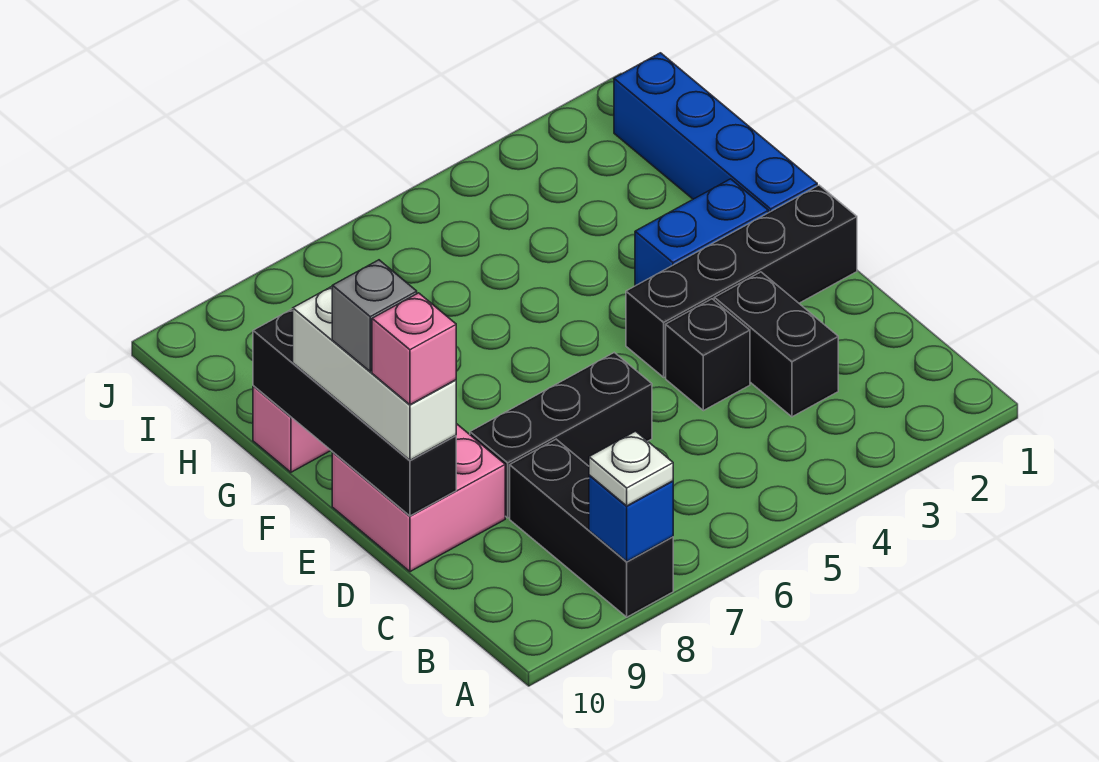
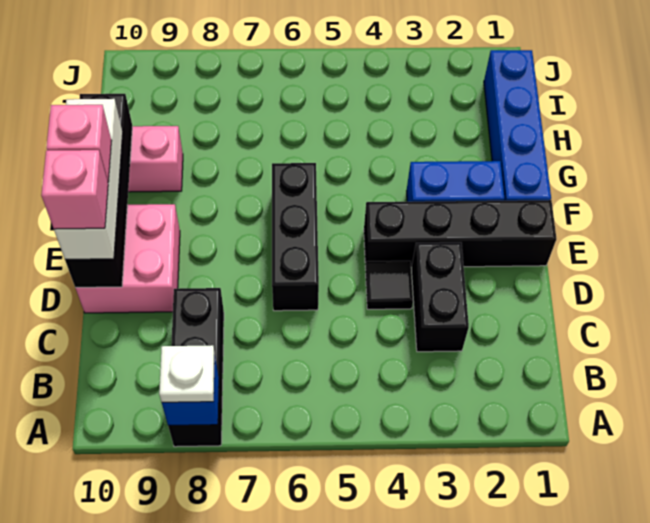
black brick D4 level 1 -> black tile D4 level 1
black brick D6:D8 level 1 -> black brick D6:F6 level 1
grey brick E10 level 4 -> pink brick E10 level 4

